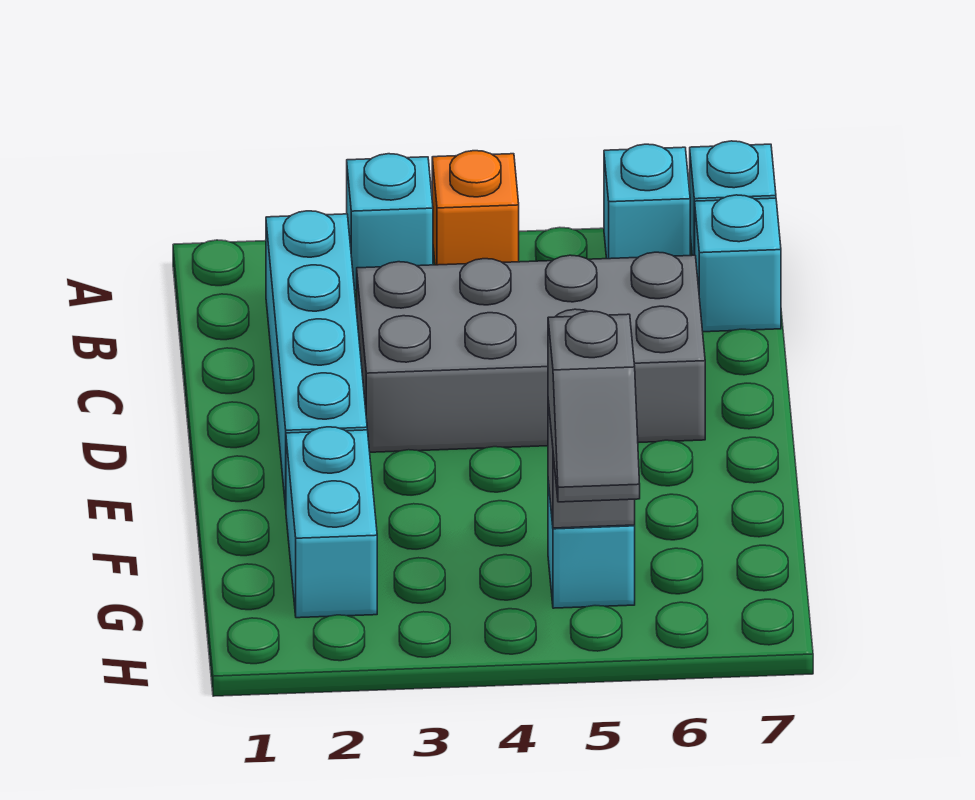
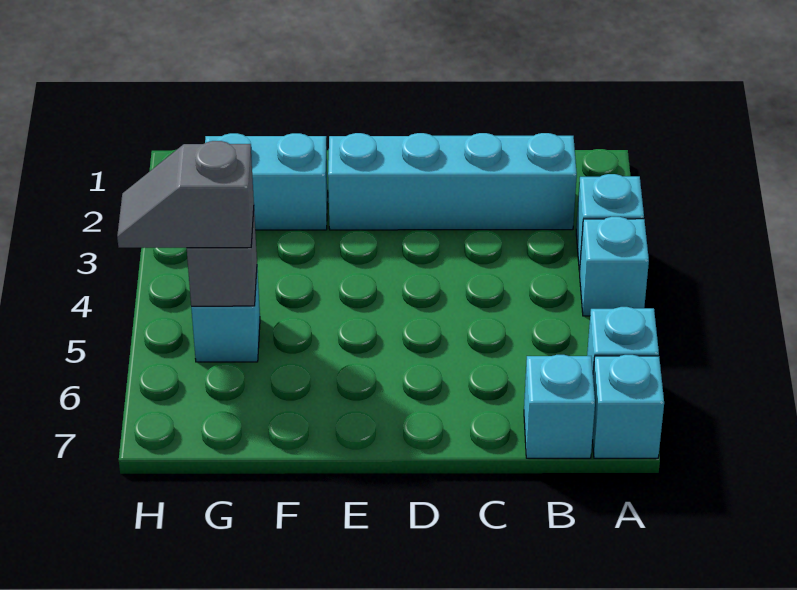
orange brick A4 level 1 -> cyan brick A4 level 1
grey brick C3:D6 level 1 -> none

